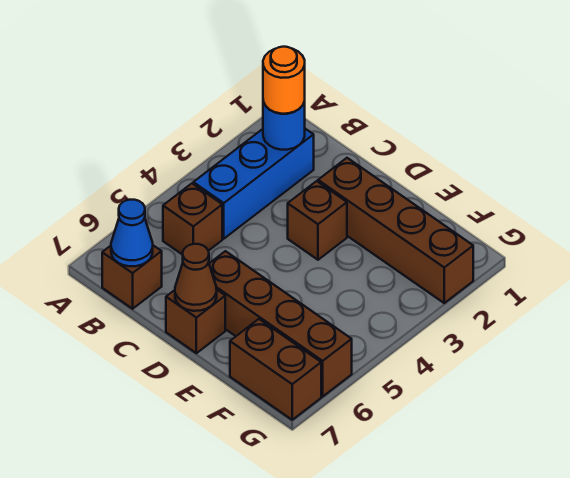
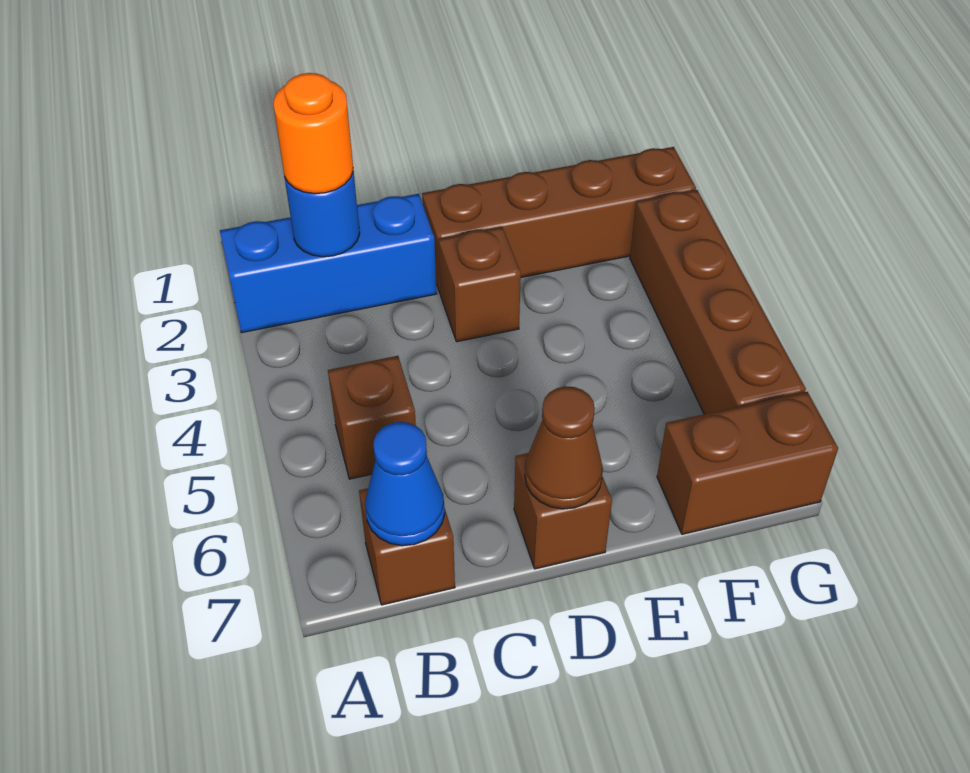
blue brick B2:B4 level 1 -> blue brick A2:C2 level 1
brown brick D6:G6 level 1 -> brown brick G3:G6 level 1

